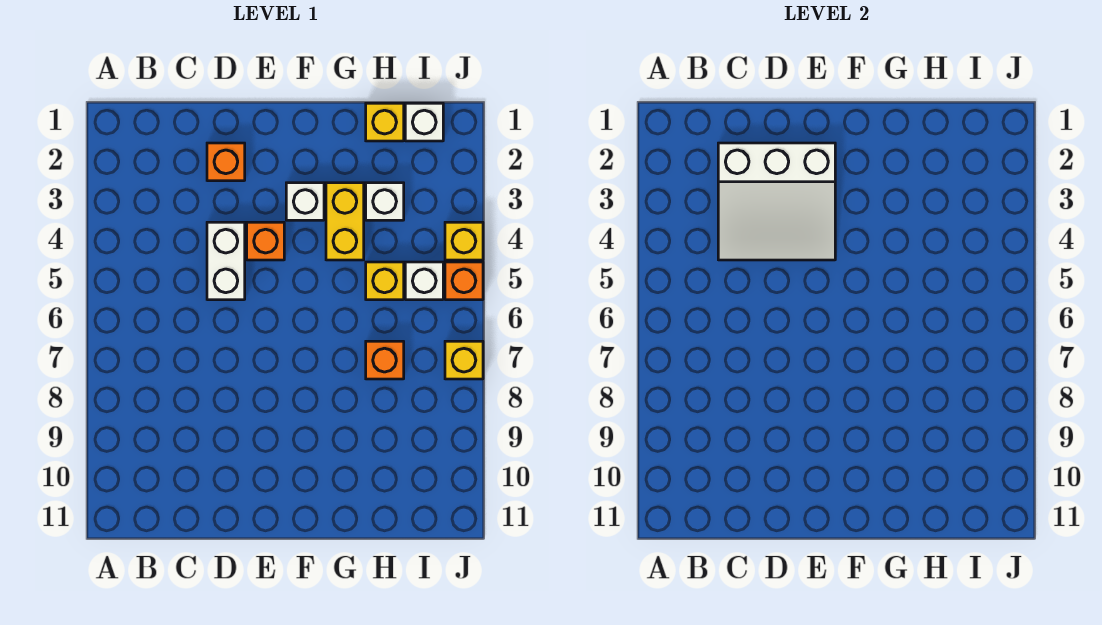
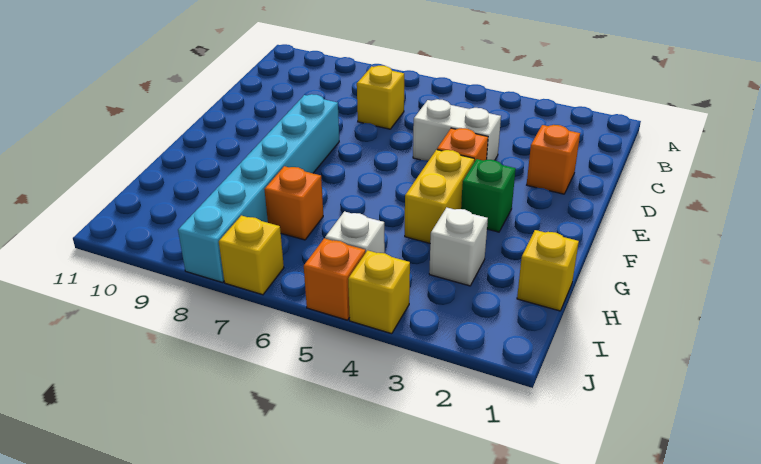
white slope C2:E4 level 2 top 2 -> none
none -> cyan brick E8:J8 level 1
white brick F3 level 1 -> green brick F3 level 1
yellow brick G3:G4 level 1 -> yellow brick F4:G4 level 1
yellow brick H5 level 1 -> yellow brick C7 level 1
white brick I1 level 1 -> none

